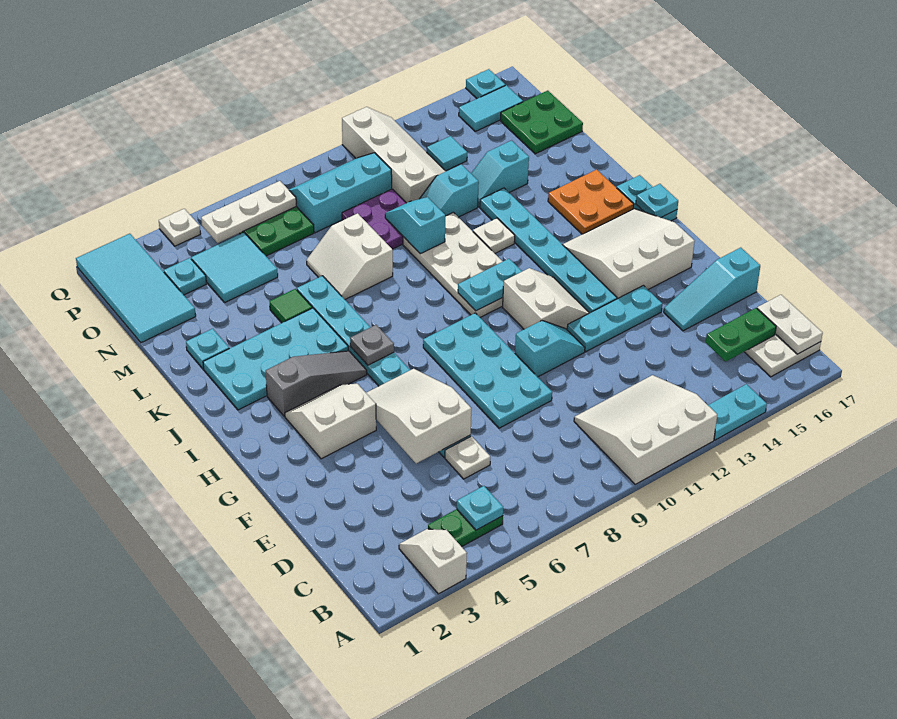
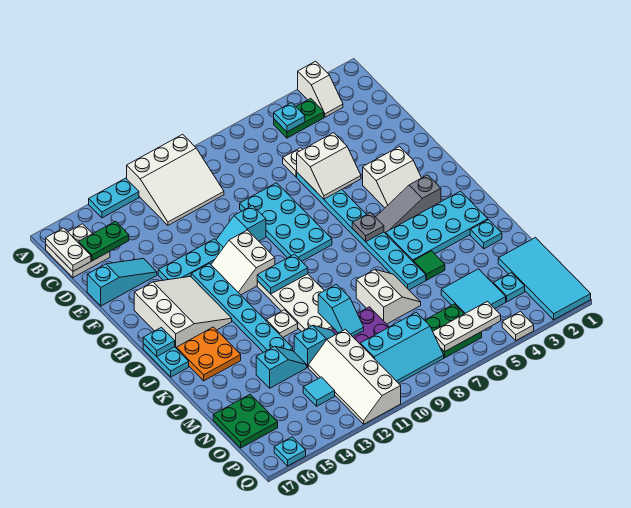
white slope E5:G6 level 2 top E -> white slope E5:F6 level 2 top E
white slope G14:I16 level 1 top G -> white slope G14:I16 level 1 top 16
cyan tile P15:P16 level 1 -> none

